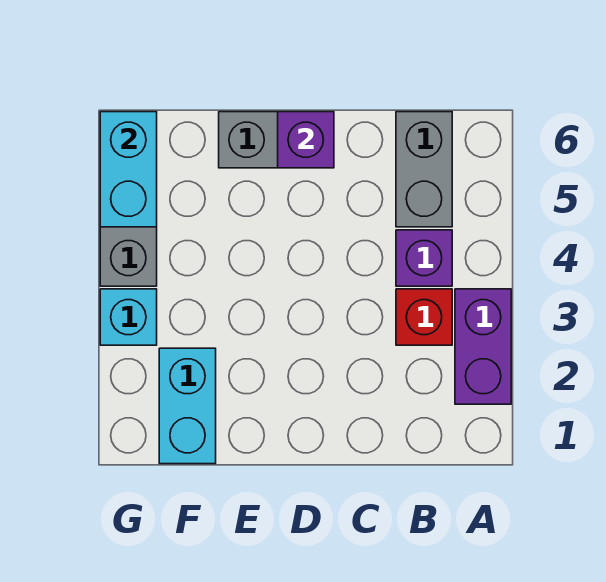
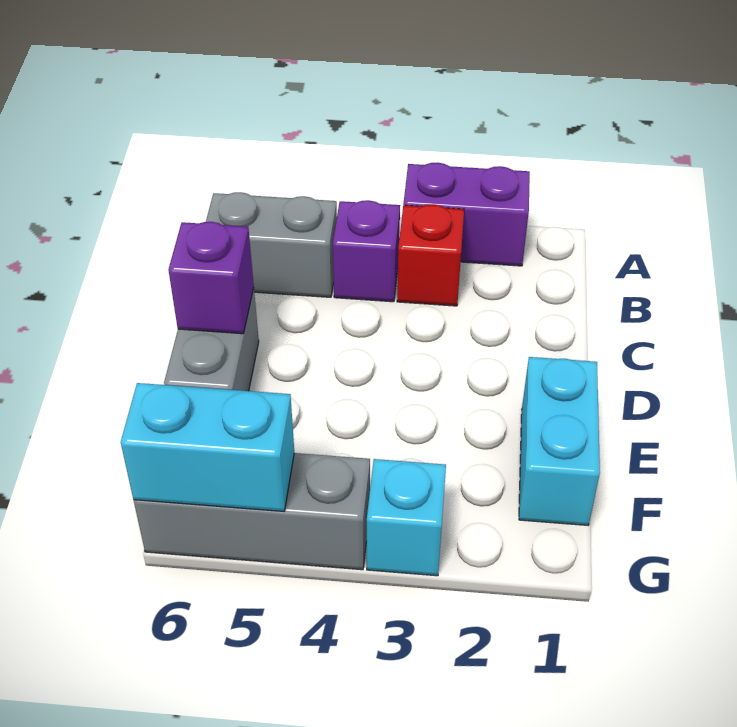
cyan brick F1:F2 level 1 -> cyan brick E1:F1 level 1

